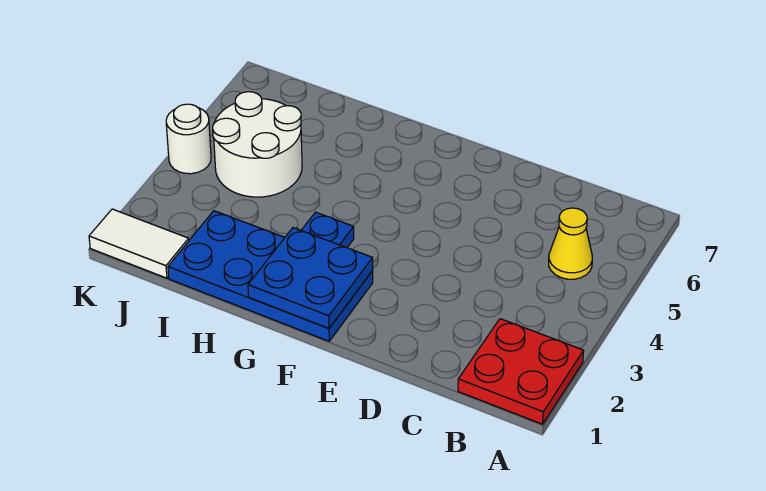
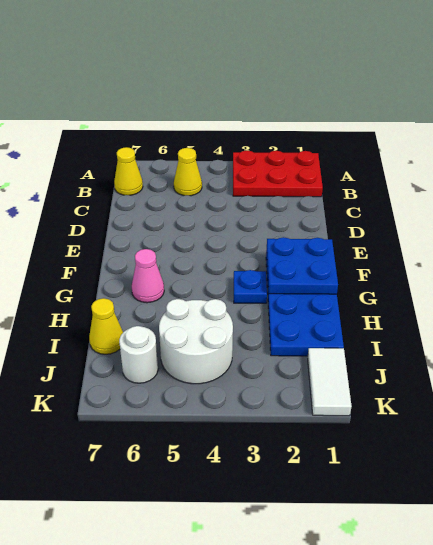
red plate A1:B2 level 1 -> red plate A1:B3 level 1
none -> yellow cone B7 level 1
none -> pink cone G6 level 1
none -> yellow cone I7 level 1
white round brick K4 level 1 -> white round brick J6 level 1

